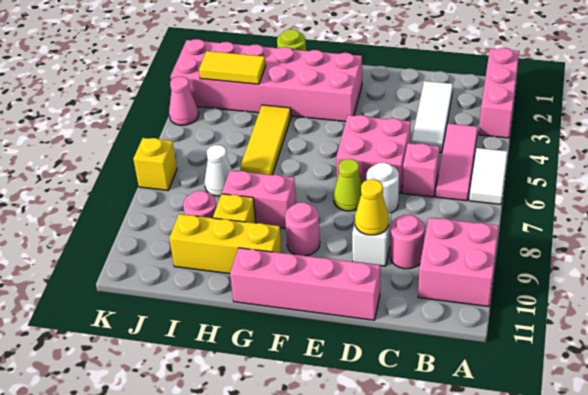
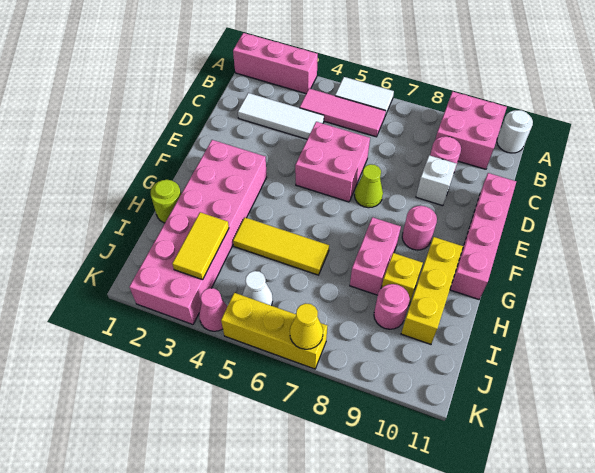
pink brick C6 level 1 -> none
white round brick D7 level 1 -> white round brick A11 level 1
yellow cone D9 level 2 -> yellow cone K7 level 2
white cone I7 level 1 -> white cone J5 level 1
yellow brick K7 level 1 -> yellow brick K5:K7 level 1

